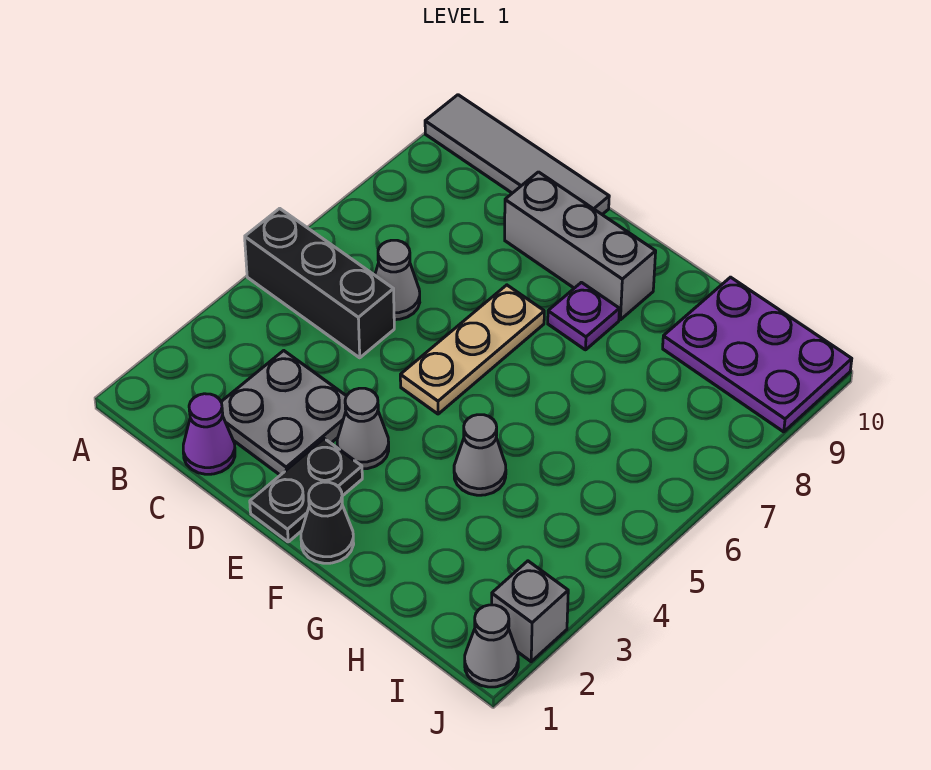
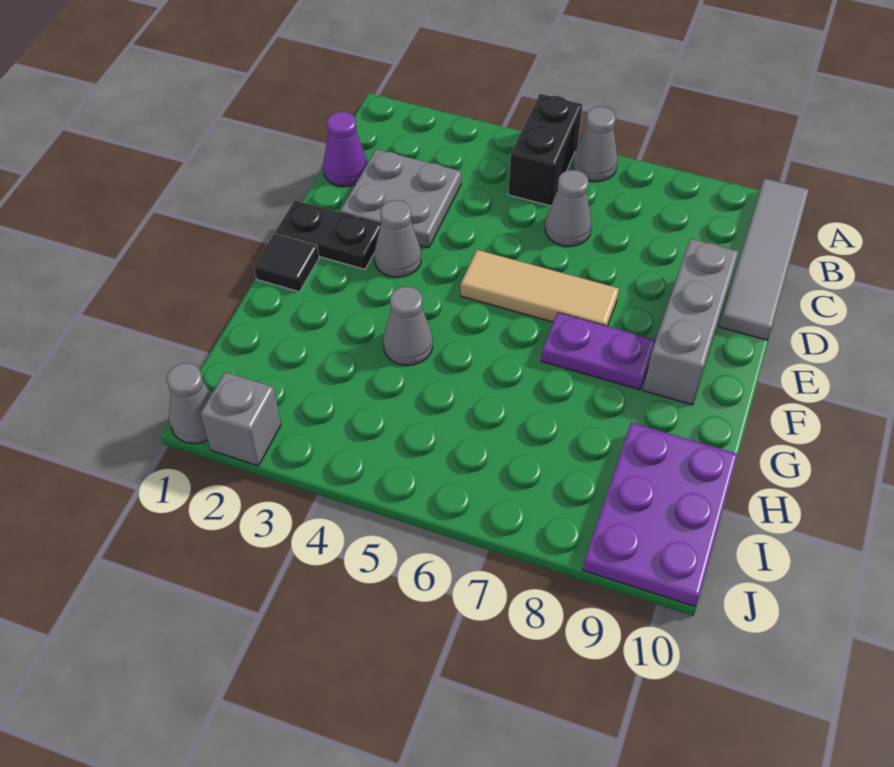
black brick A5:C5 level 1 -> black brick A5:B5 level 1
none -> grey cone A6 level 1
tan plate E5:E7 level 1 -> tan tile E5:E7 level 1
black cone F1 level 1 -> black tile F1 level 1
purple plate F8 level 1 -> purple plate F7:F8 level 1

